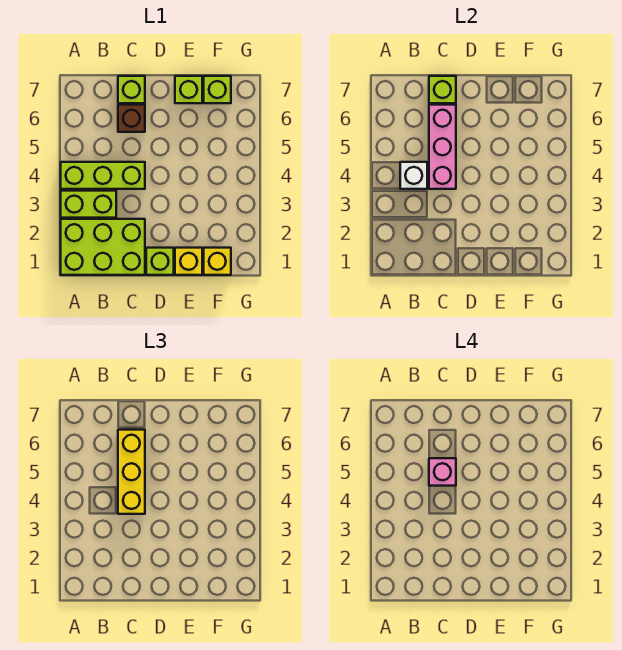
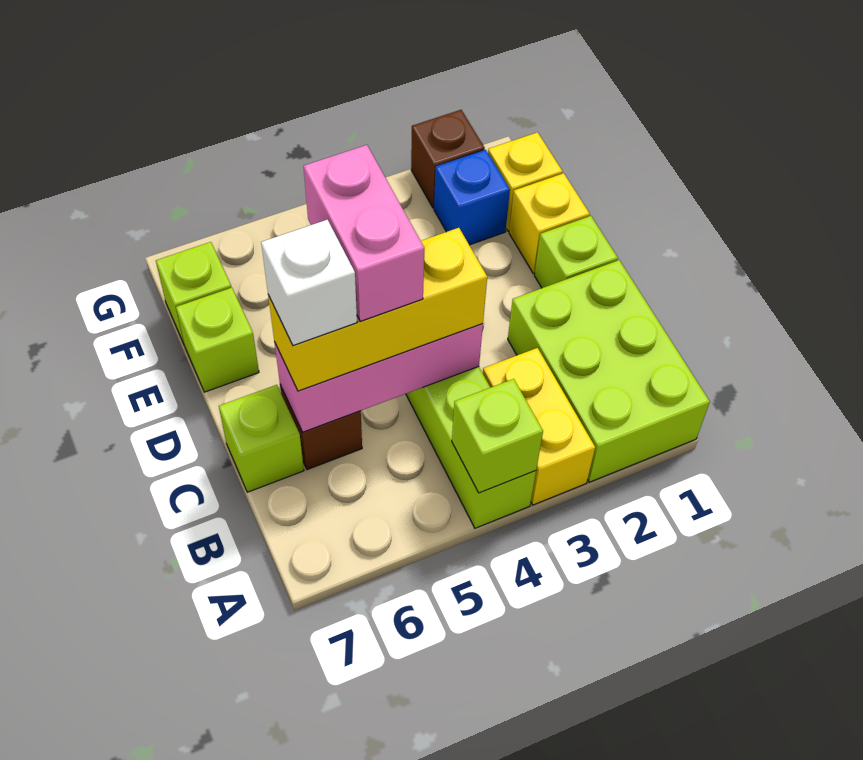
lime brick A3:B3 level 1 -> yellow brick A3:B3 level 1
white brick B4 level 2 -> white brick C6 level 4
pink brick C5 level 4 -> pink brick C5:D5 level 4
lime brick C7 level 2 -> lime brick A4 level 2
none -> blue brick F2 level 1
none -> brown brick G2 level 1

